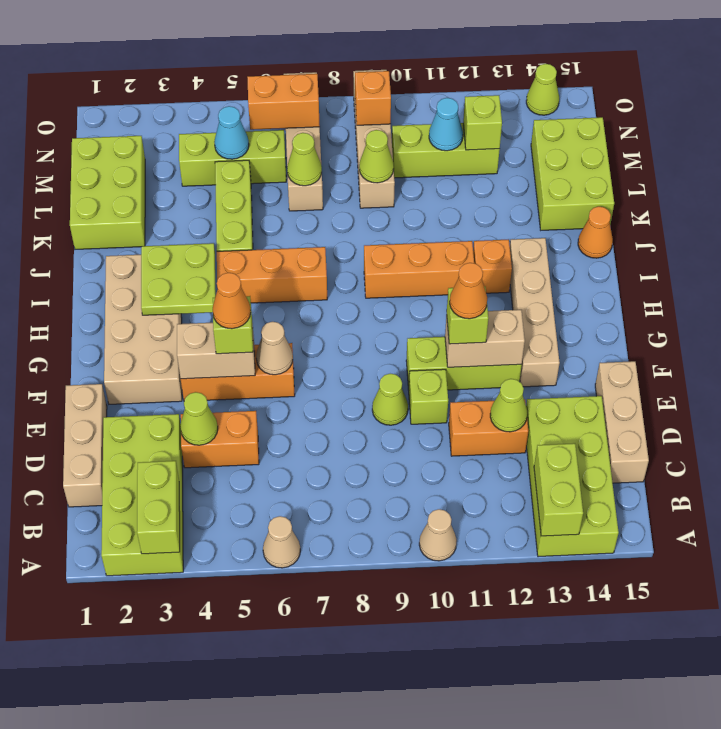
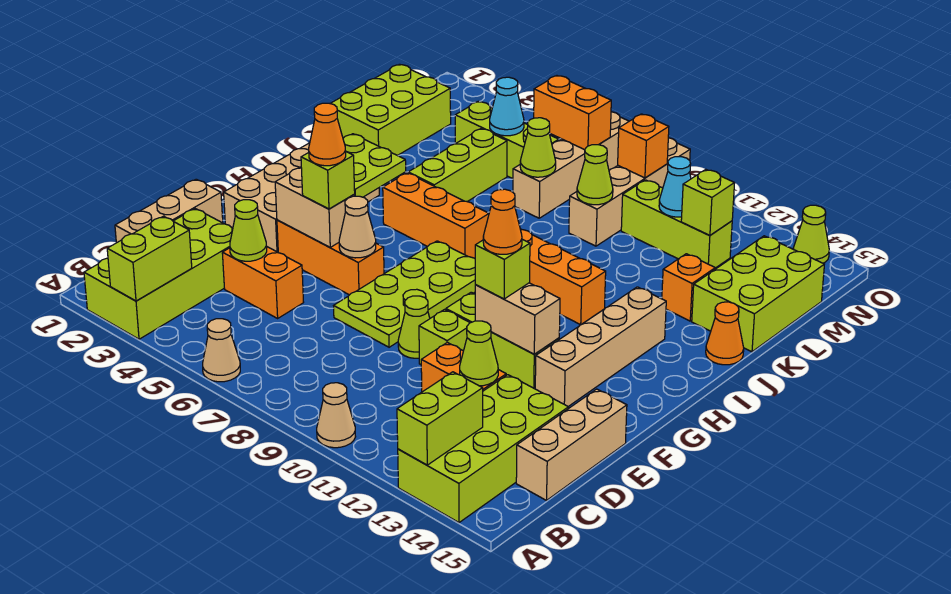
none -> lime plate E7:H8 level 1
orange brick I12 level 1 -> orange brick K13 level 1

